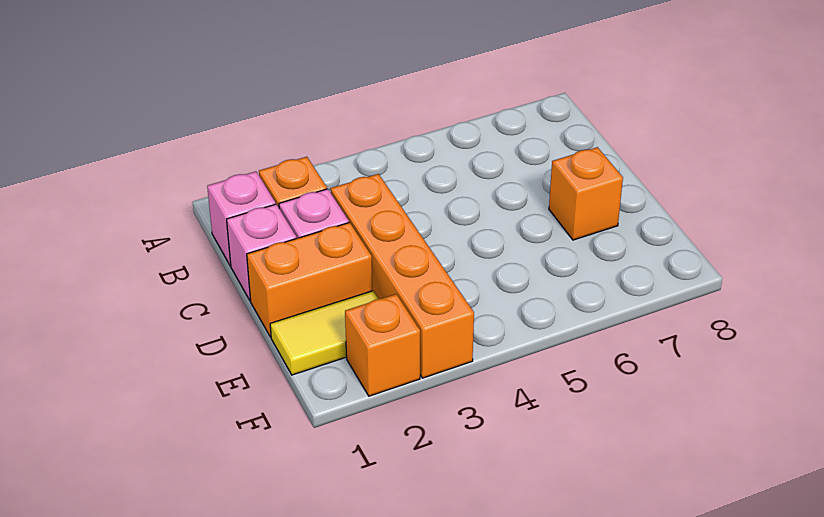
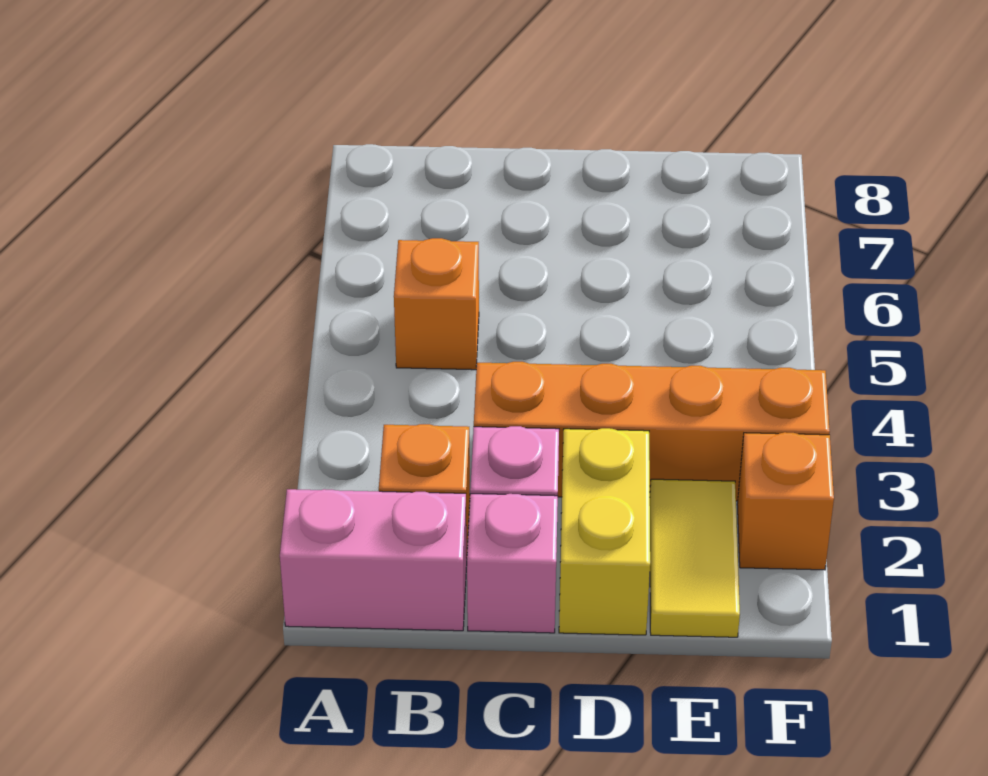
pink brick B1 level 1 -> pink brick A1:B1 level 1
orange brick D1:D2 level 1 -> yellow brick D1:D2 level 1
orange brick D7 level 1 -> orange brick B5 level 1

